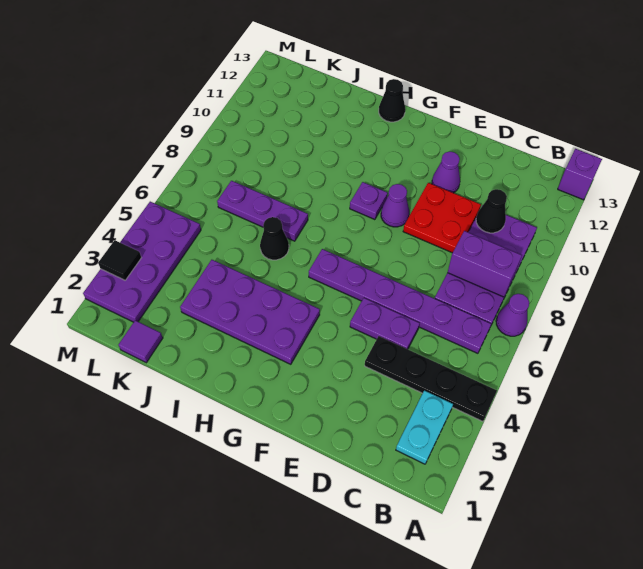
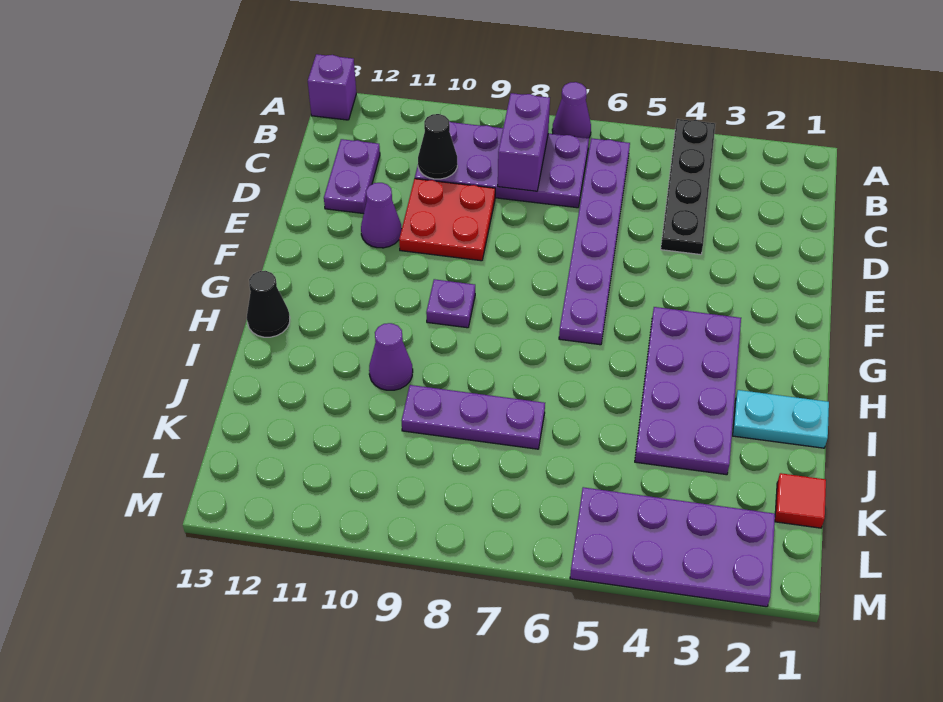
cyan plate B2:B3 level 1 -> cyan plate I1:I2 level 1
purple plate D5:E5 level 1 -> purple plate C12:D12 level 1
purple cone F9 level 1 -> purple cone I10 level 1
black cone I6 level 1 -> none
purple plate I7:K7 level 1 -> purple plate J7:J9 level 1
purple tile K1 level 1 -> red tile K1 level 1
black tile M3 level 2 -> none

